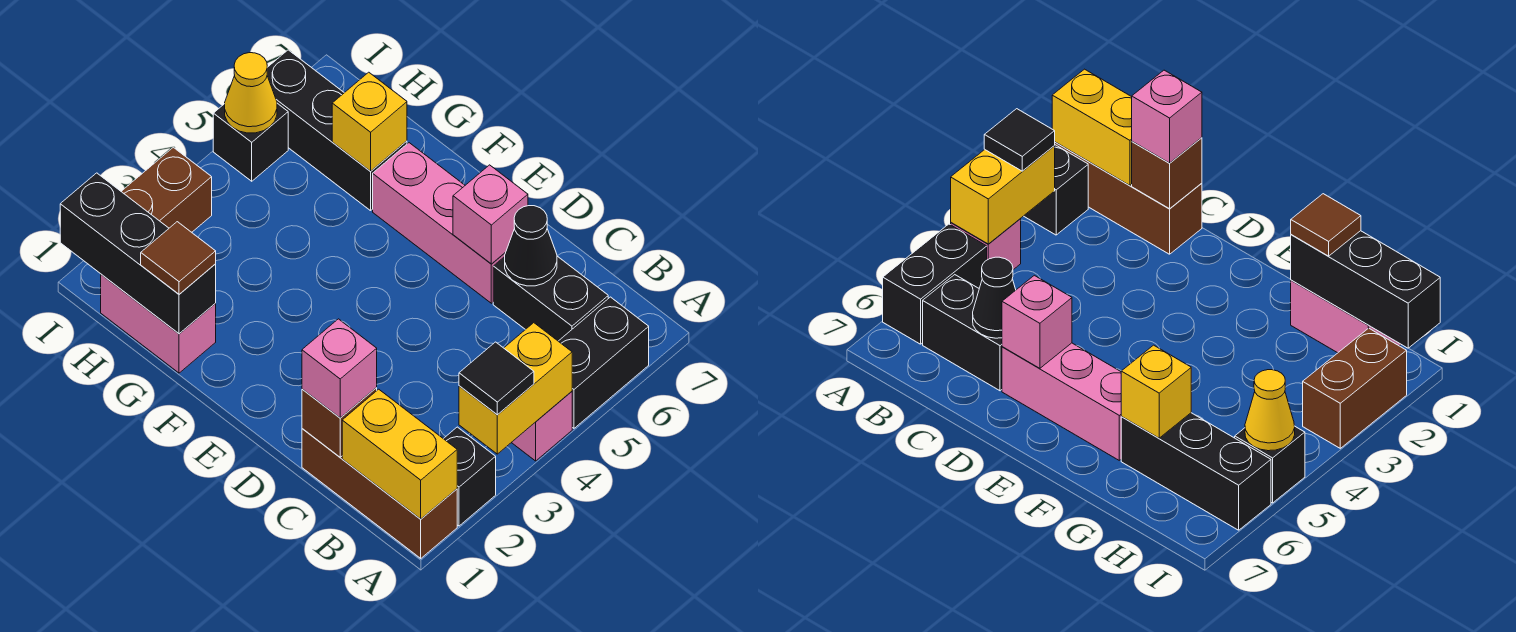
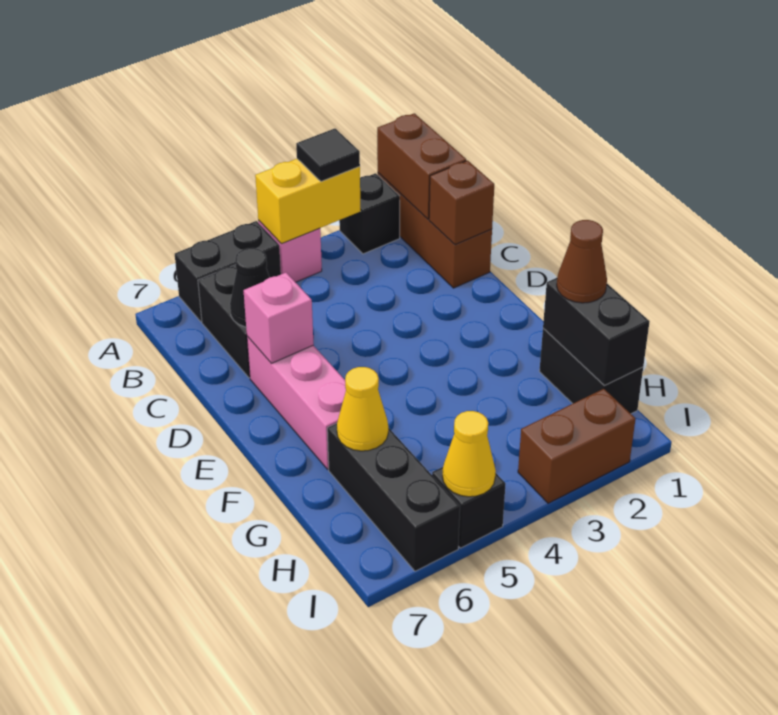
yellow brick A1:B1 level 2 -> brown brick A1:B1 level 2
pink brick C1 level 3 -> none
pink brick G1:H1 level 1 -> black brick G1:H1 level 1
black brick G1:I1 level 2 -> black brick G1:H1 level 2
brown tile G1 level 3 -> brown cone G1 level 3
yellow brick G6 level 2 -> yellow cone G6 level 2

